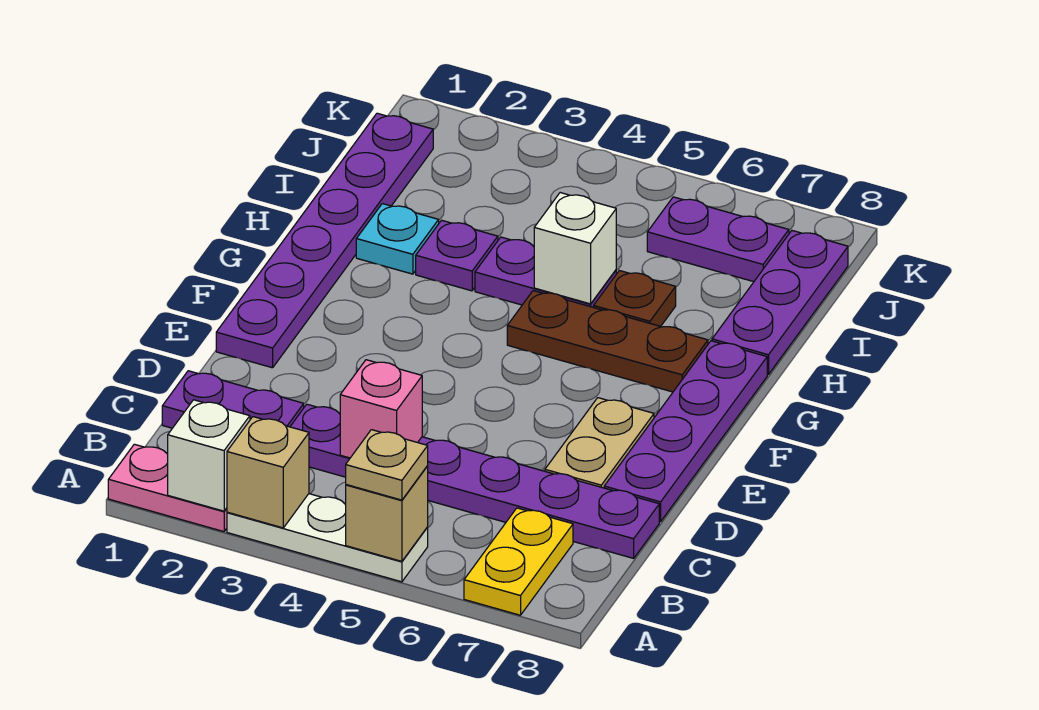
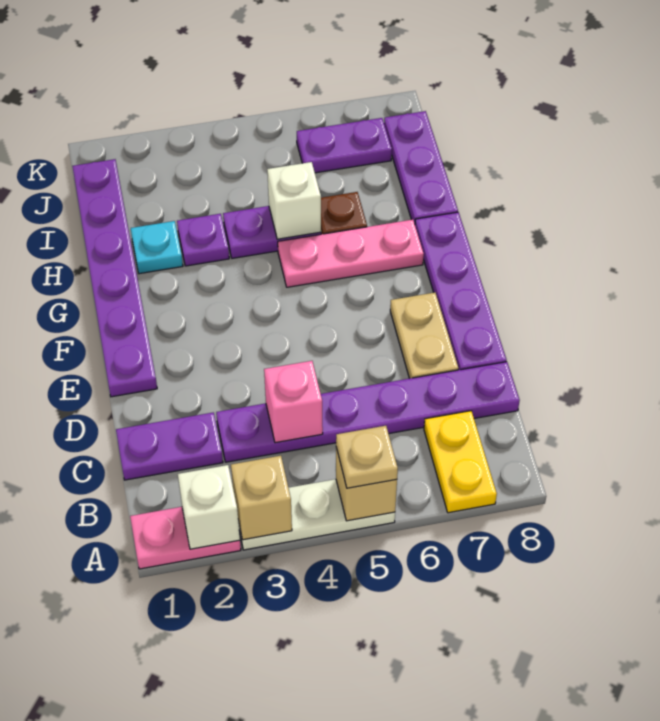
brown plate G5:G7 level 1 -> pink plate G5:G7 level 1

